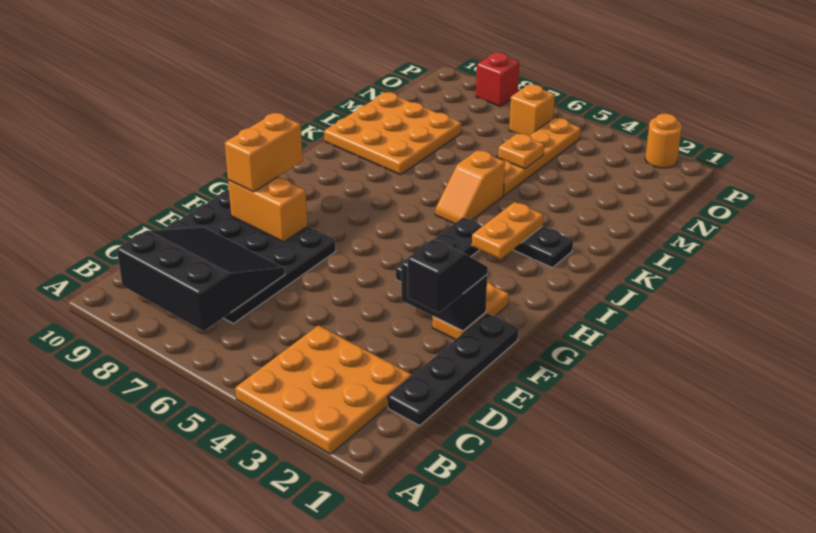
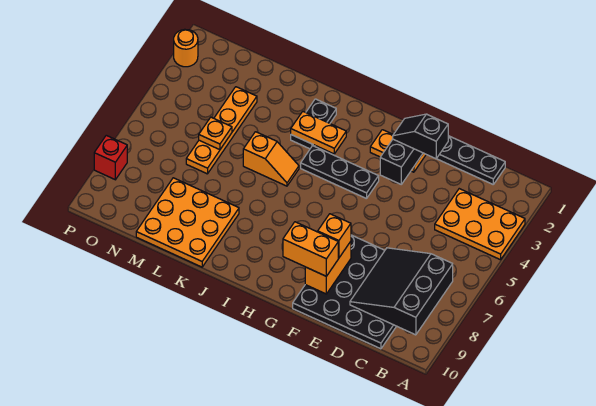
orange plate A2:C4 level 1 -> orange plate A3:C4 level 1
orange plate L5:O5 level 1 -> orange plate M3:M6 level 1
orange brick O6 level 1 -> orange brick F8 level 3

